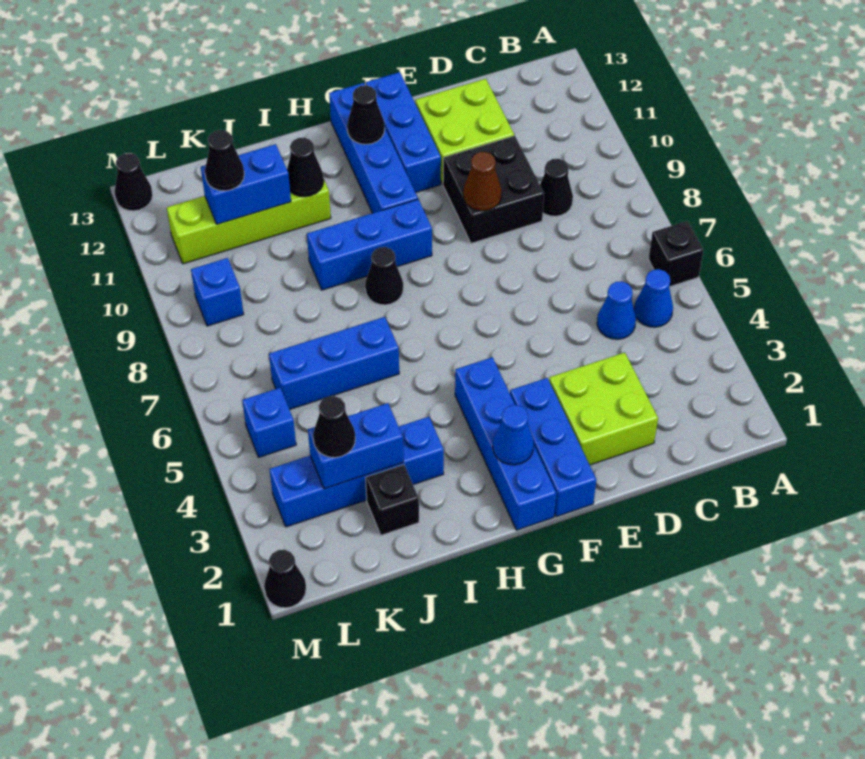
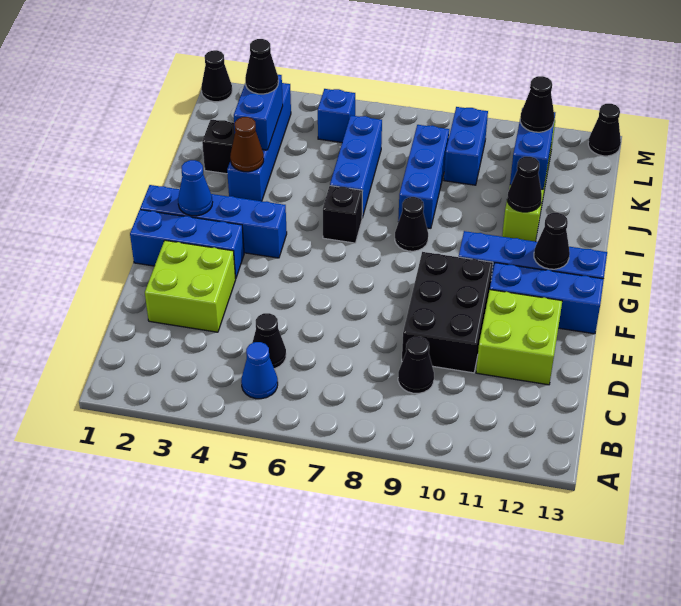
black brick A6 level 1 -> black brick H6 level 1
blue cone C5 level 1 -> black cone C5 level 1
black brick D9:E10 level 1 -> black brick D9:F10 level 1
brown cone E9 level 2 -> brown cone I3 level 2
blue brick G9:I9 level 1 -> blue brick I8:K8 level 1
blue brick L9 level 1 -> blue brick K9:L9 level 1

